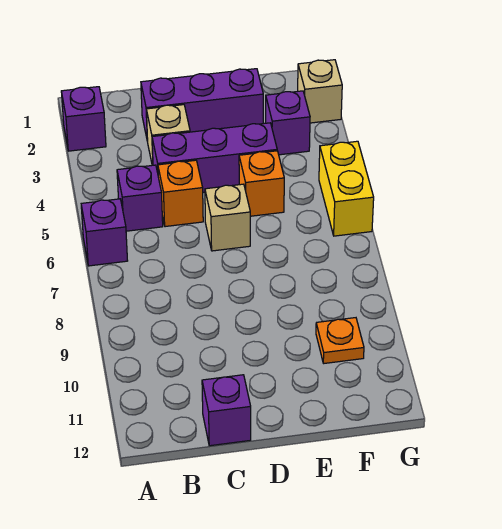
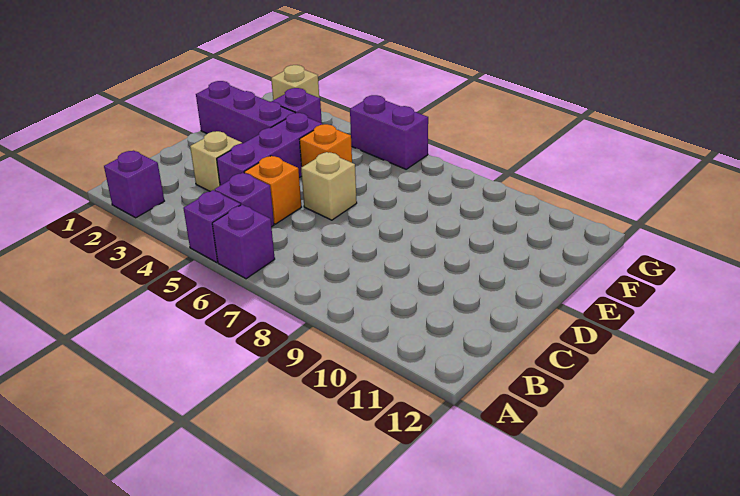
purple brick C2:E2 level 1 -> purple brick E1:E3 level 1
purple brick C12 level 1 -> purple brick A5 level 1
orange plate F10 level 1 -> none
yellow brick G5:G6 level 1 -> purple brick G5:G6 level 1

